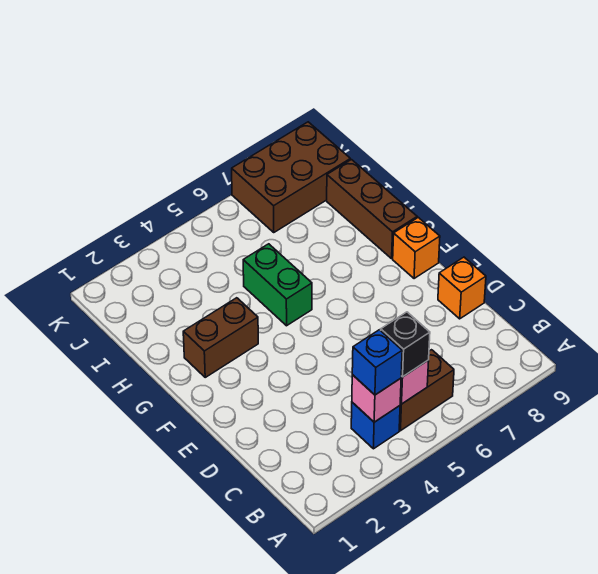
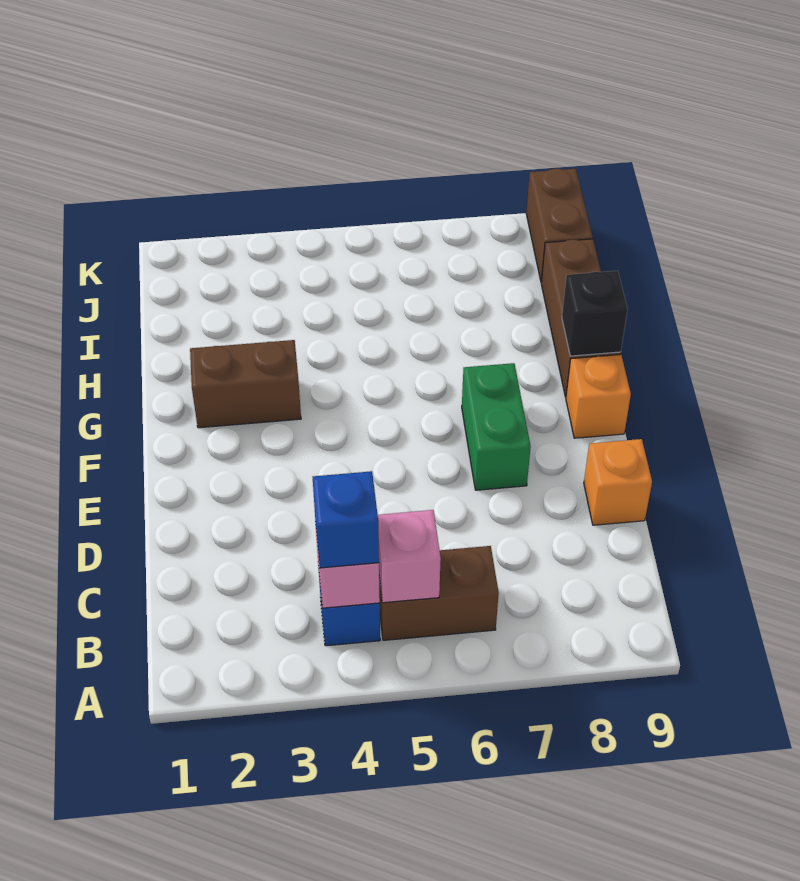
black brick B5 level 3 -> black brick G9 level 2
green brick G5:H5 level 1 -> green brick E7:F7 level 1
brown brick J7:K9 level 1 -> brown brick J9:K9 level 1

